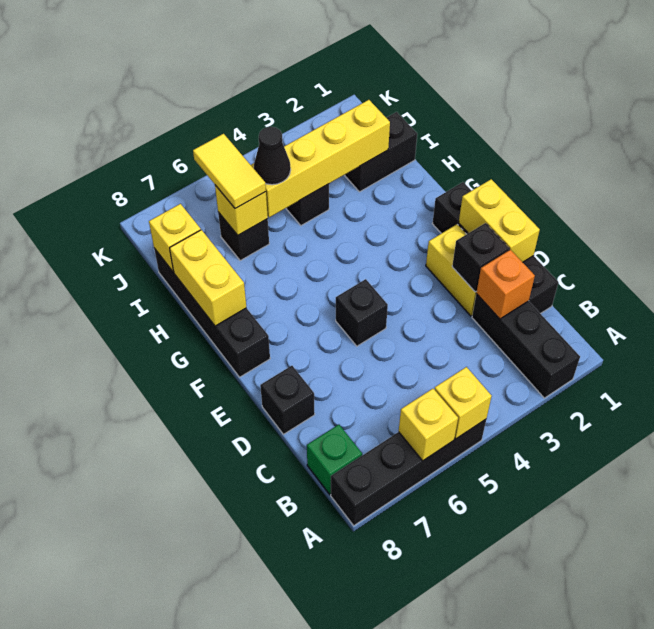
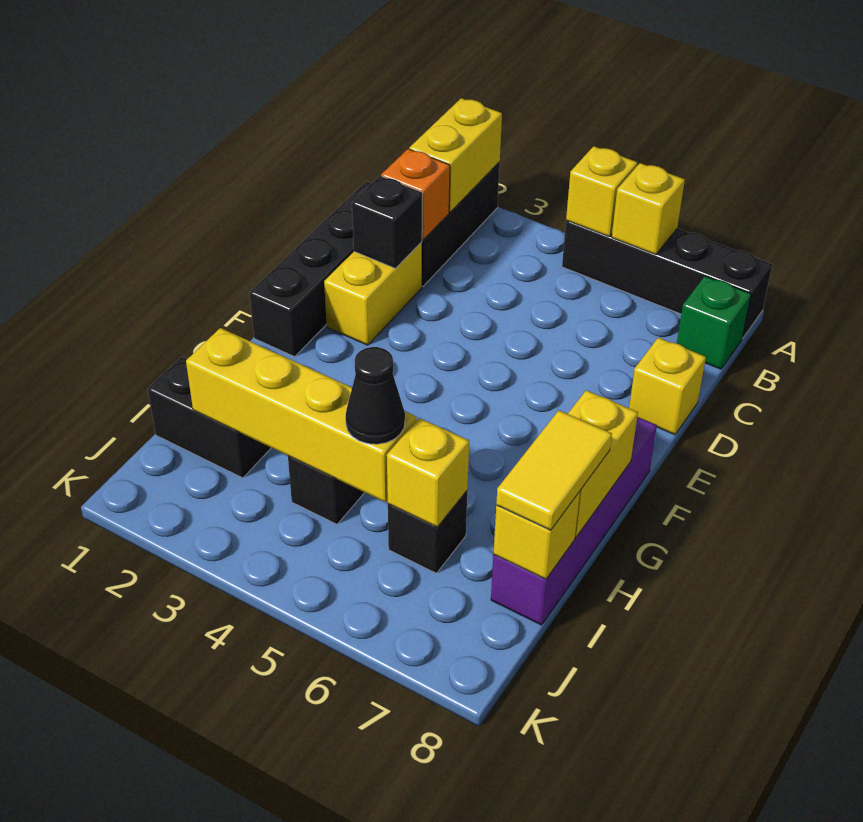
yellow brick D1:E1 level 2 -> yellow brick A2:B2 level 2
black brick D8 level 1 -> yellow brick D8 level 1
black brick E5 level 1 -> none
black brick F8:I8 level 1 -> purple brick F8:I8 level 1
yellow tile I6:J6 level 3 -> yellow tile H8:I8 level 3

